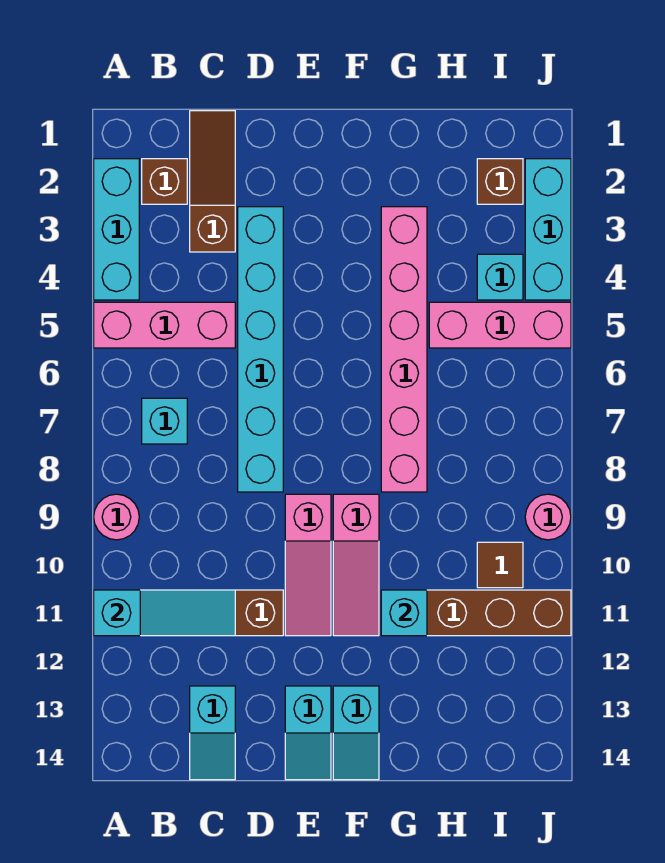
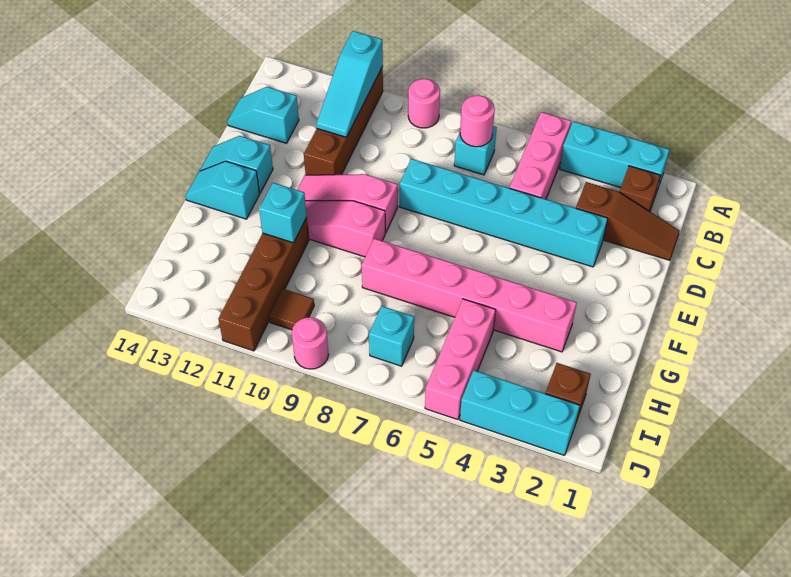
none -> pink round brick B7 level 2
cyan brick I4 level 1 -> cyan brick I7 level 1

